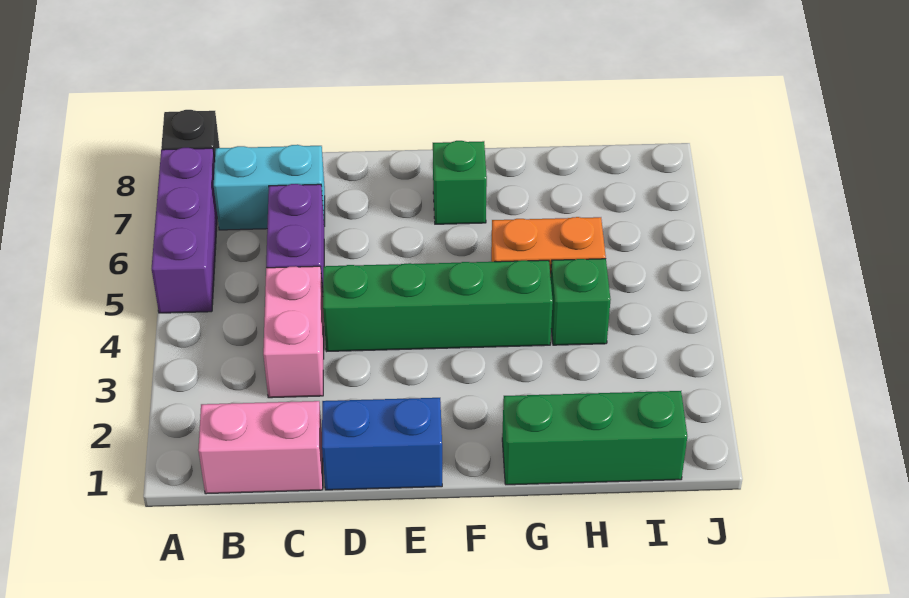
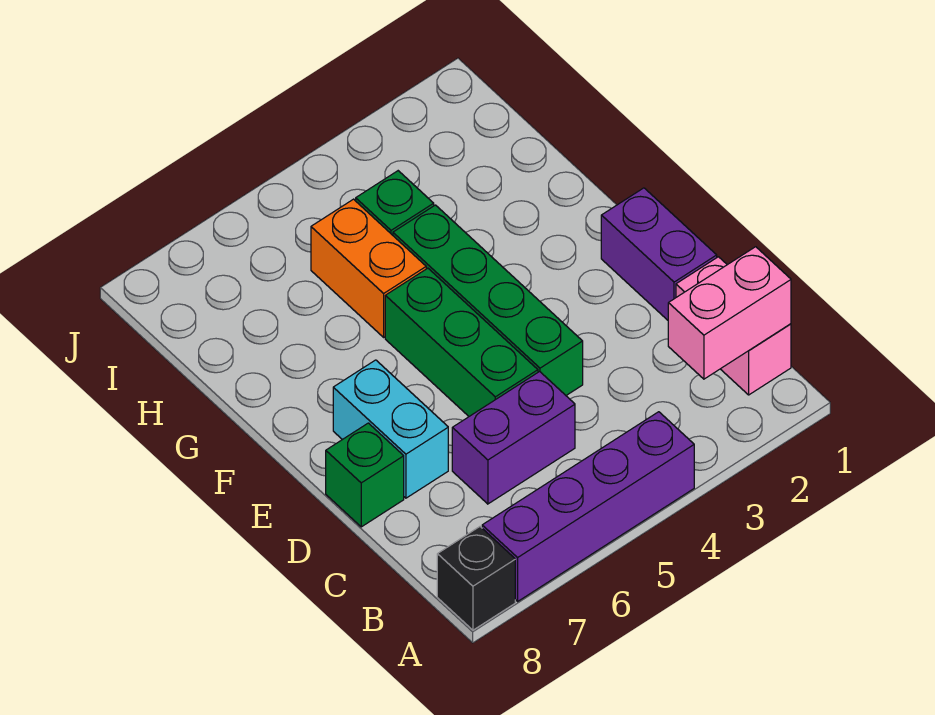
purple brick A5:A7 level 1 -> purple brick A4:A7 level 1
cyan brick B7:C7 level 1 -> cyan brick D7:E7 level 1
pink brick C3:C4 level 1 -> pink brick B1:B2 level 2
blue brick D1:E1 level 1 -> purple brick D1:E1 level 1
green brick F7 level 1 -> green brick D8 level 1
green brick G1:I1 level 1 -> green brick D5:F5 level 1

